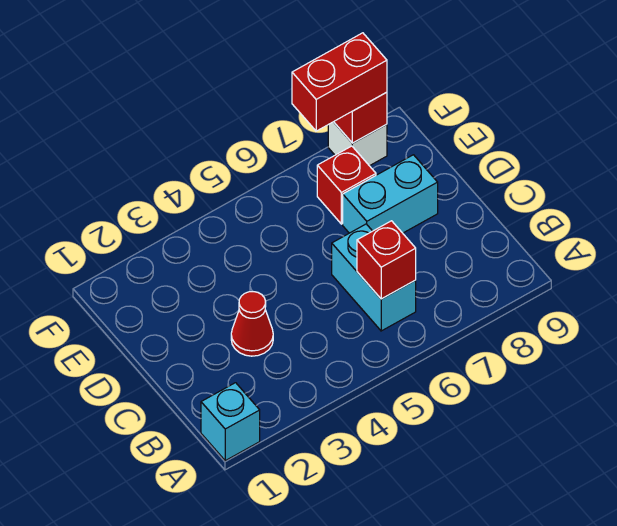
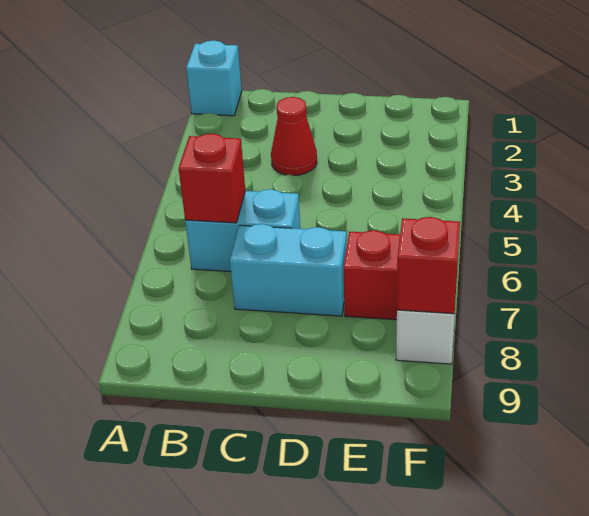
cyan brick D7:D8 level 1 -> cyan brick C7:D7 level 1
red brick F7:F8 level 3 -> none

